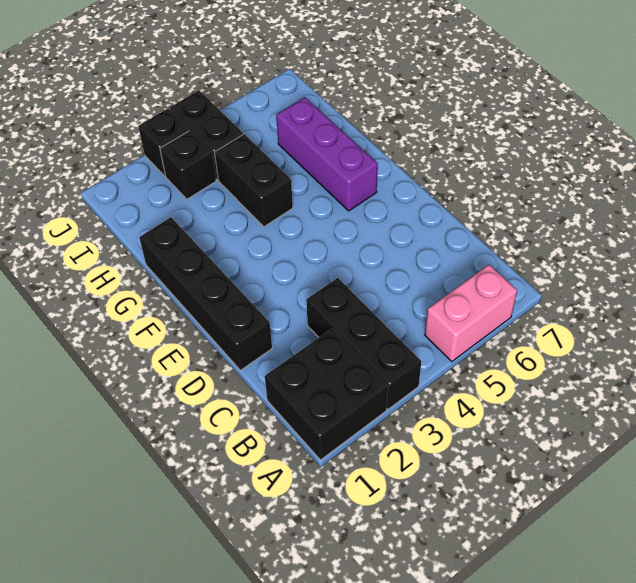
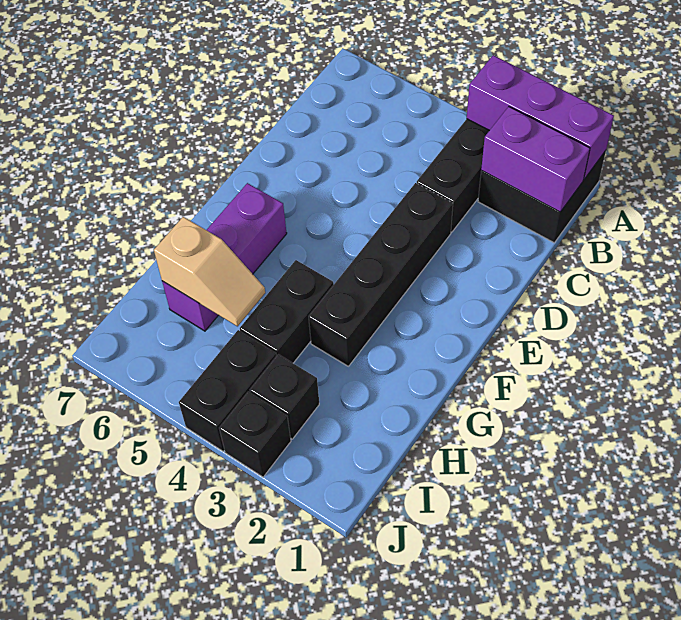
none -> purple brick A1:A3 level 2
pink brick A5:A6 level 1 -> none
none -> purple brick B1:B2 level 2
black brick D1:G1 level 1 -> black brick D3:G3 level 1
none -> tan slope H5:H6 level 2 top 6

